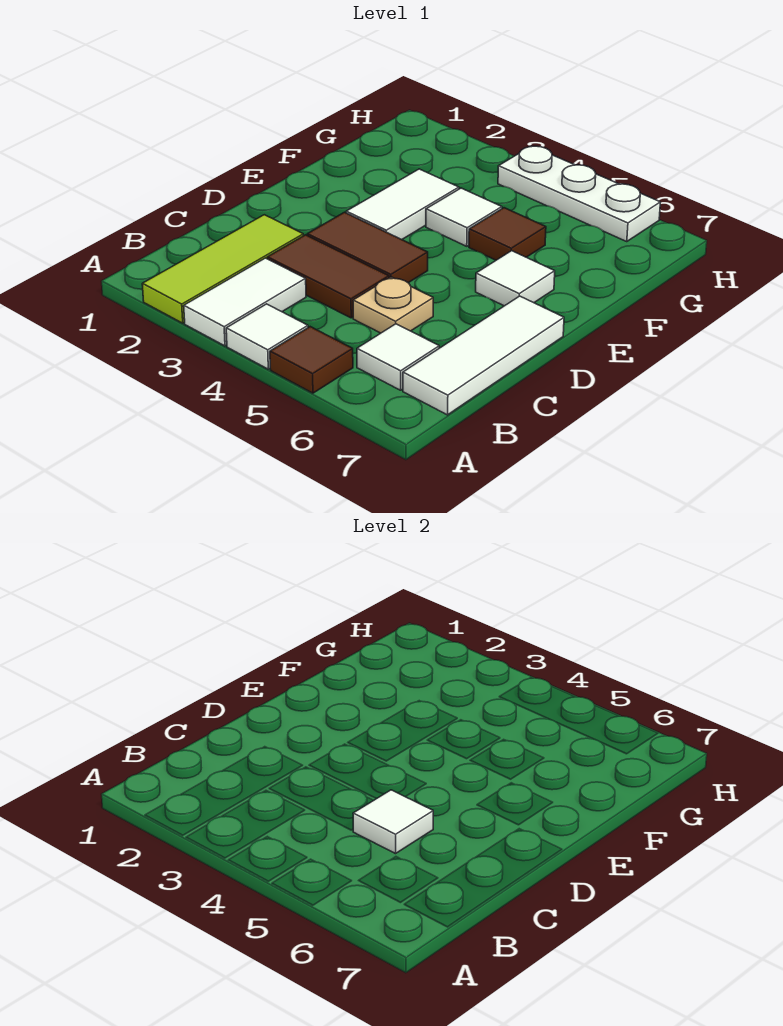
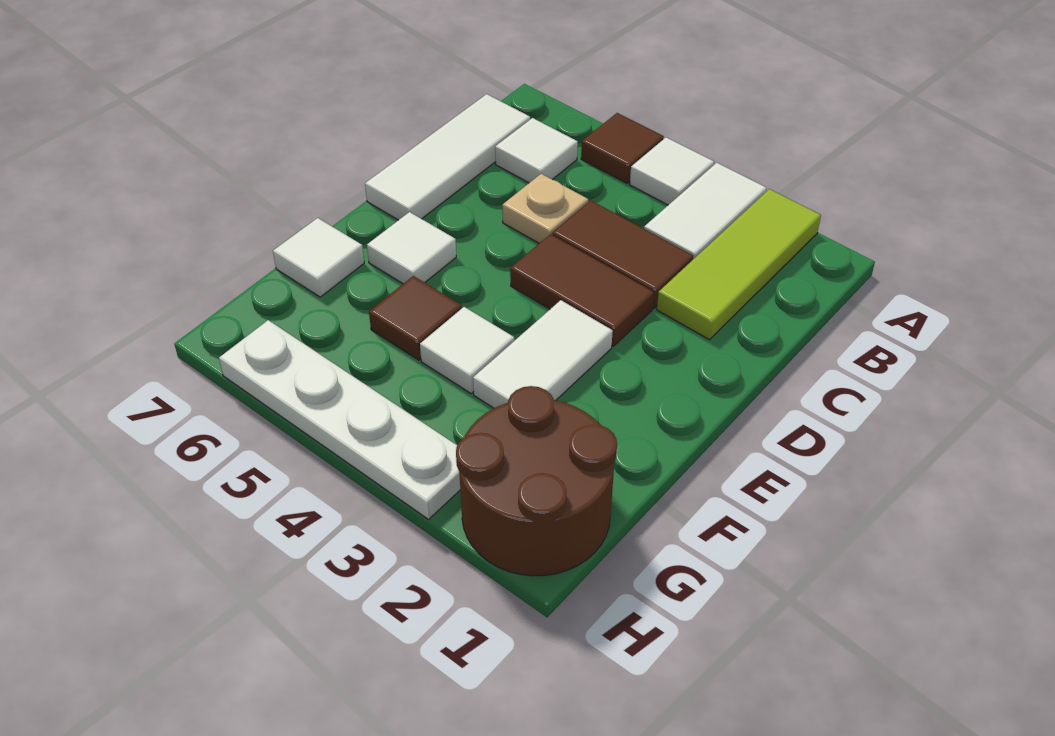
white tile C5 level 2 -> white tile F7 level 1
none -> brown round brick G1:H2 level 1
white plate H4:H6 level 1 -> white plate H3:H6 level 1

